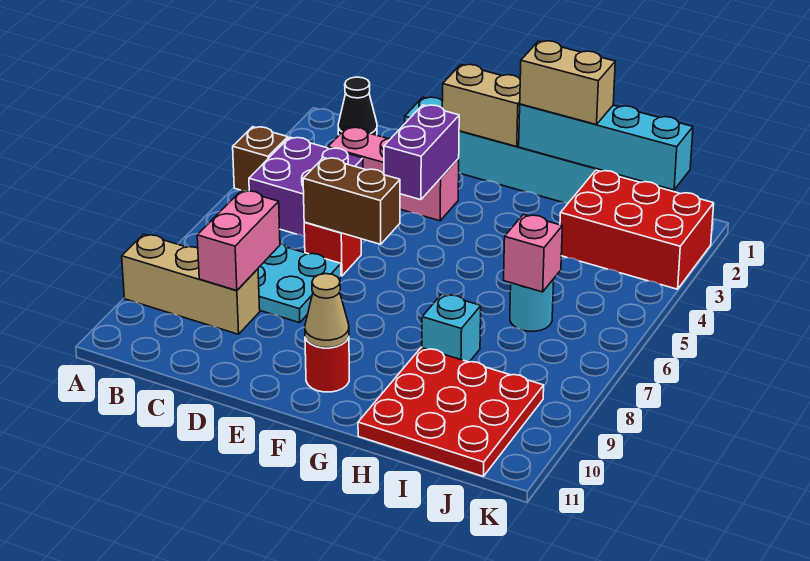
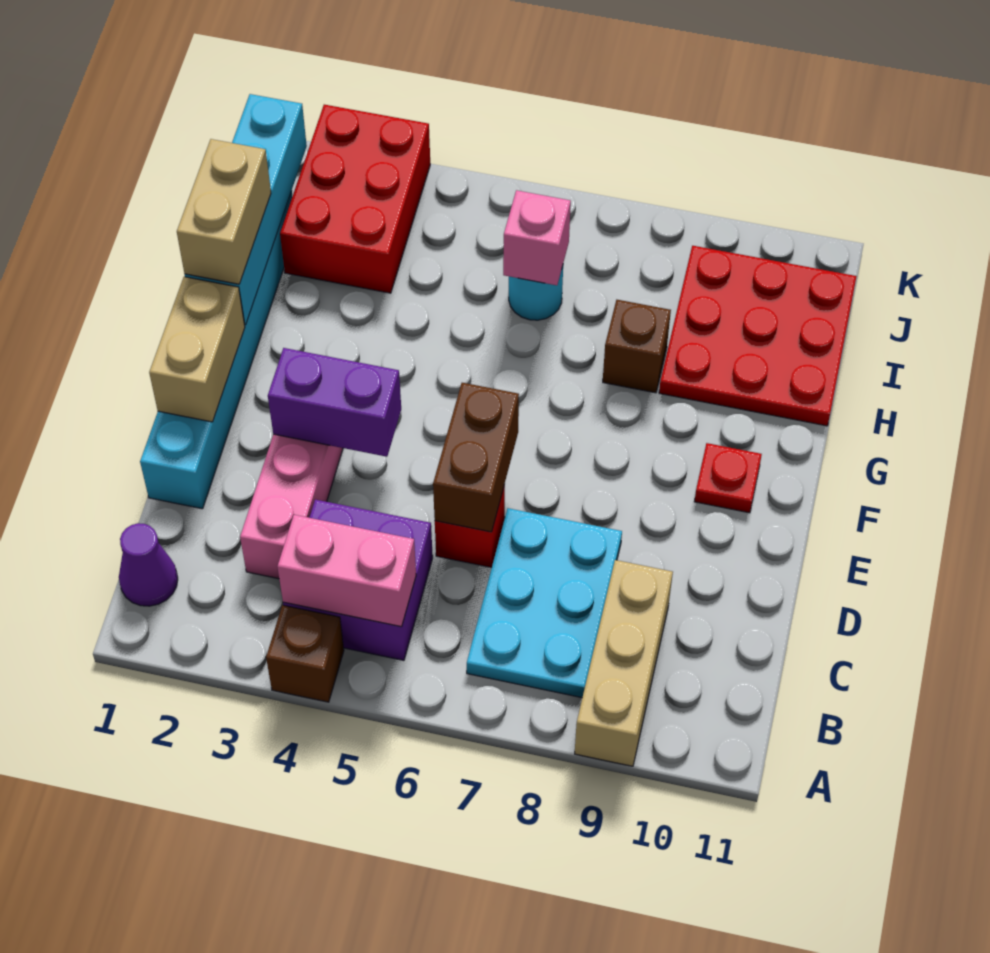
black cone B1 level 1 -> purple cone B1 level 1
pink brick C8:C9 level 2 -> pink brick B4:B5 level 2
red round brick F10 level 1 -> red plate F10 level 1
tan cone F10 level 2 -> none
cyan brick H8 level 1 -> brown brick H8 level 1

